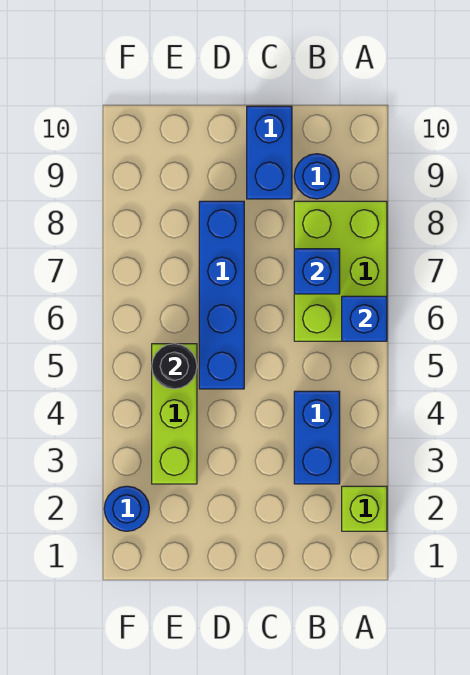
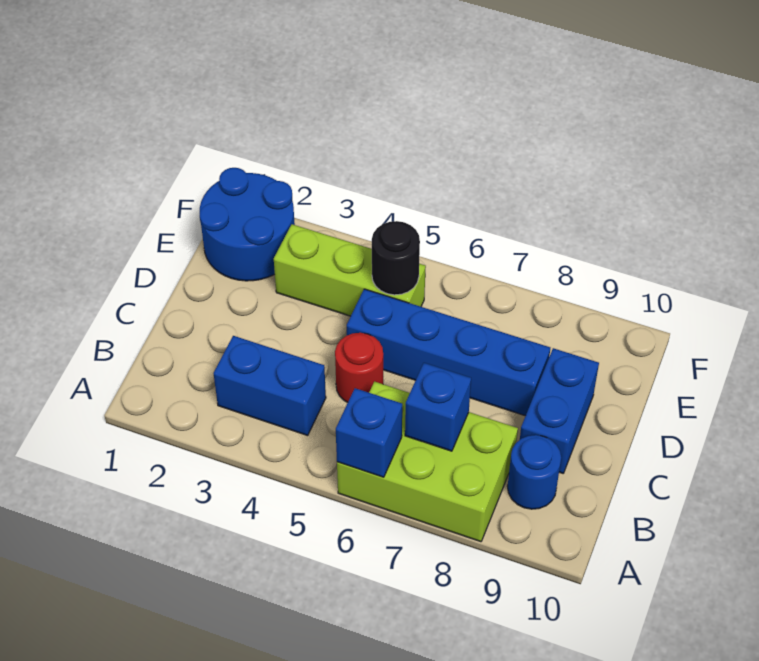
lime brick A2 level 1 -> none
none -> red round brick C5 level 1
blue brick C9:C10 level 1 -> blue brick C9:D9 level 1
blue round brick F2 level 1 -> blue round brick E1:F2 level 1

